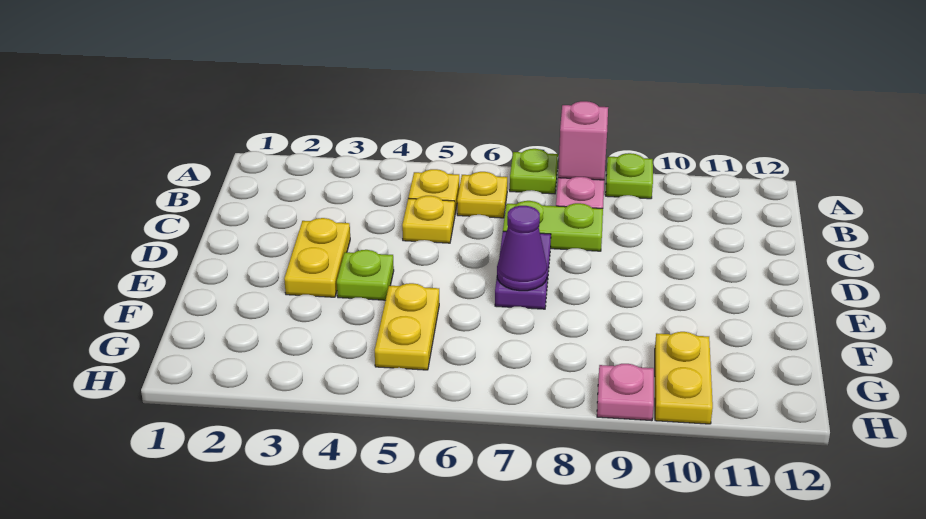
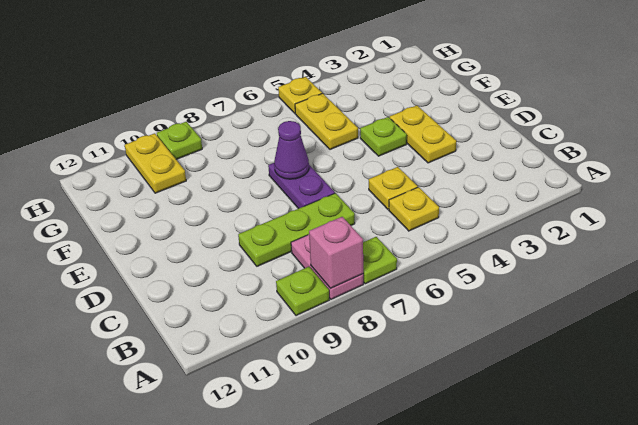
yellow plate B6 level 1 -> yellow plate H5 level 1
lime plate C7:C8 level 1 -> lime plate C7:C9 level 1
pink plate H9 level 1 -> lime plate H9 level 1

